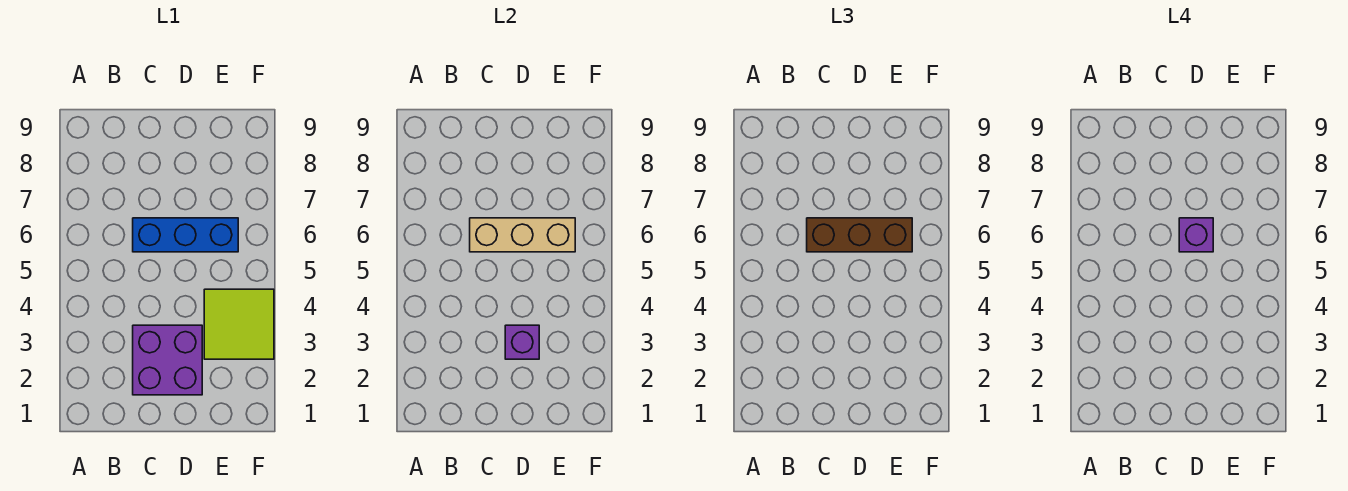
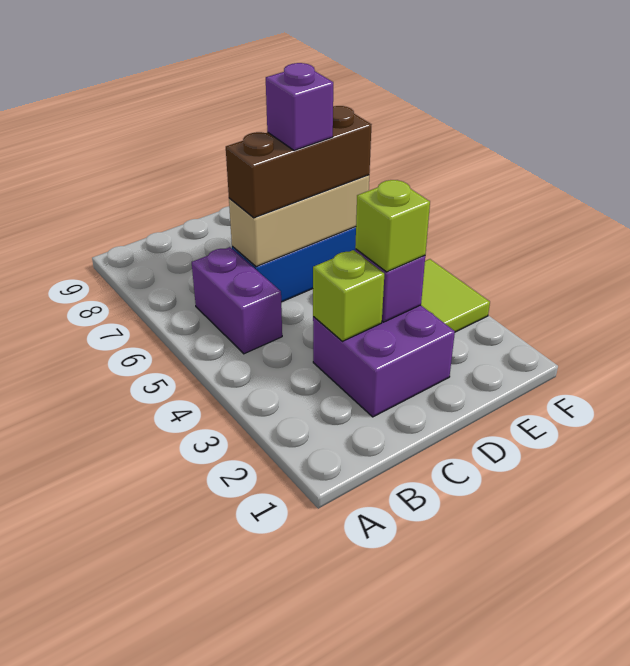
none -> purple brick B5:B6 level 1
none -> lime brick C3 level 2
none -> lime brick D3 level 3

